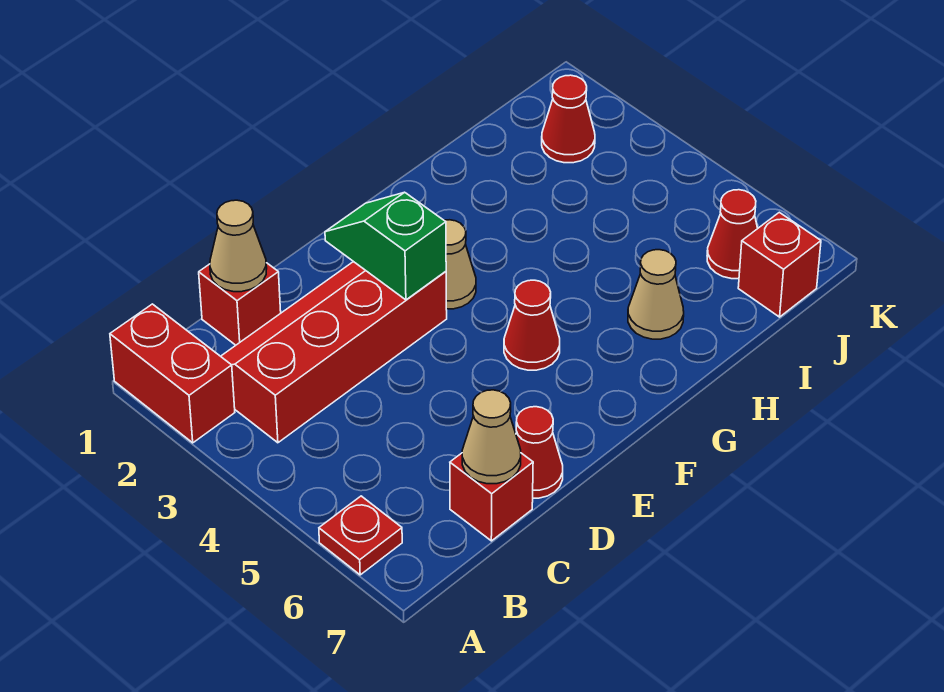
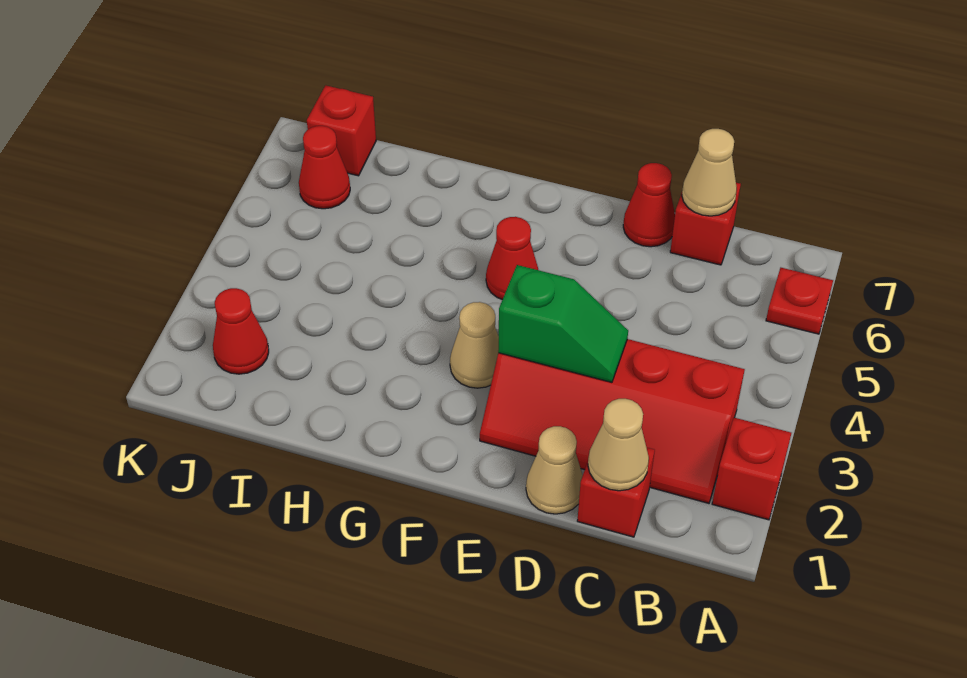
red brick A1:A2 level 1 -> red brick A2 level 1
green slope E2:E3 level 2 top 3 -> green slope D3:E3 level 2 top E
tan cone H6 level 1 -> tan cone D1 level 1

